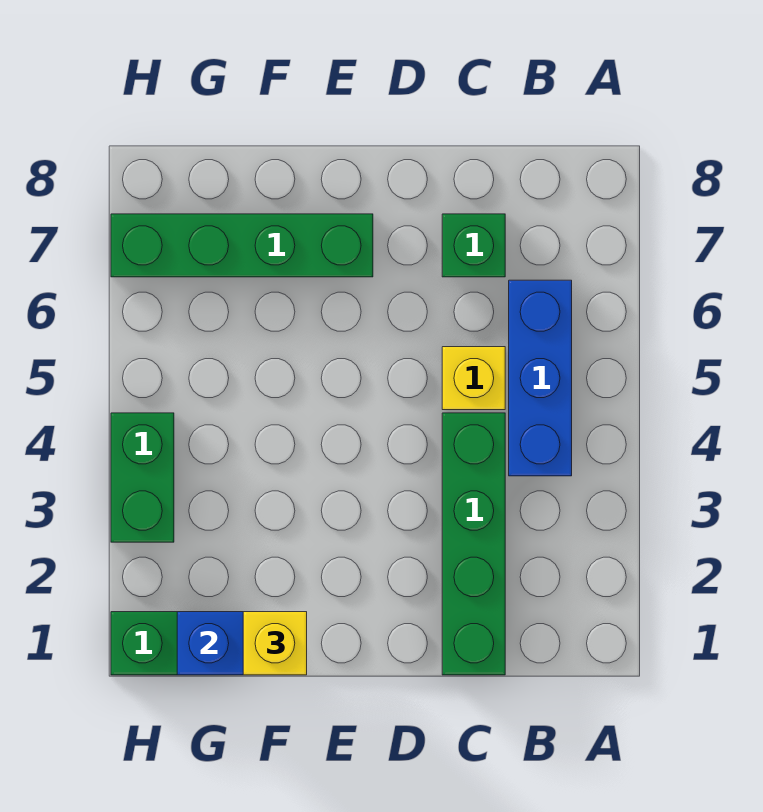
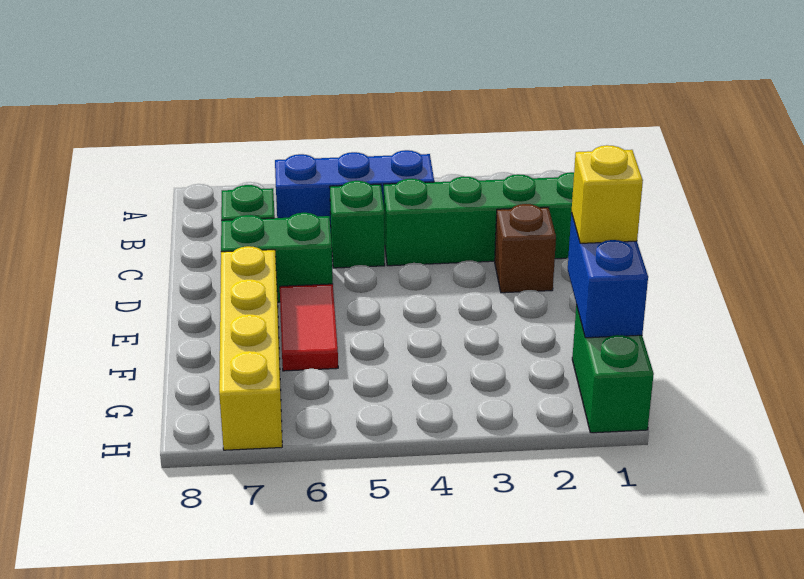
yellow brick C5 level 1 -> green brick C5 level 1
none -> brown brick D2 level 1
none -> red tile E6:F6 level 1
green brick E7:H7 level 1 -> yellow brick E7:H7 level 1
green brick H3:H4 level 1 -> green brick D6:D7 level 1

